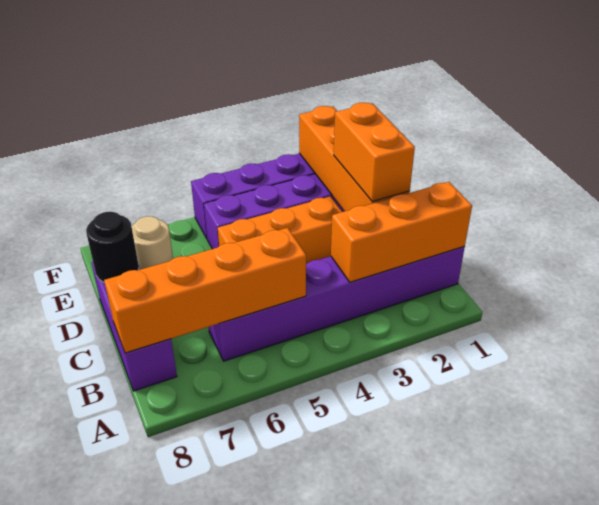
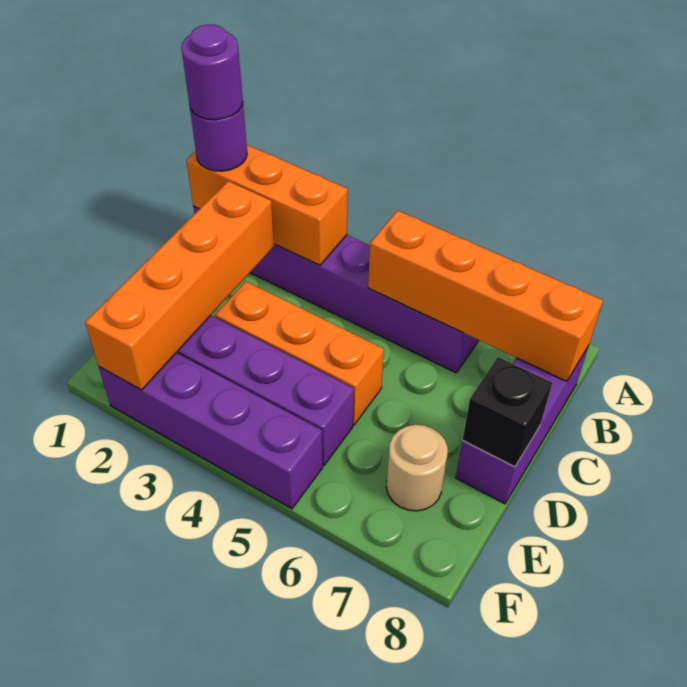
none -> purple round brick B1 level 3
none -> purple round brick B1 level 4
orange brick C2:D2 level 3 -> none
black round brick D8 level 2 -> black brick D8 level 2

